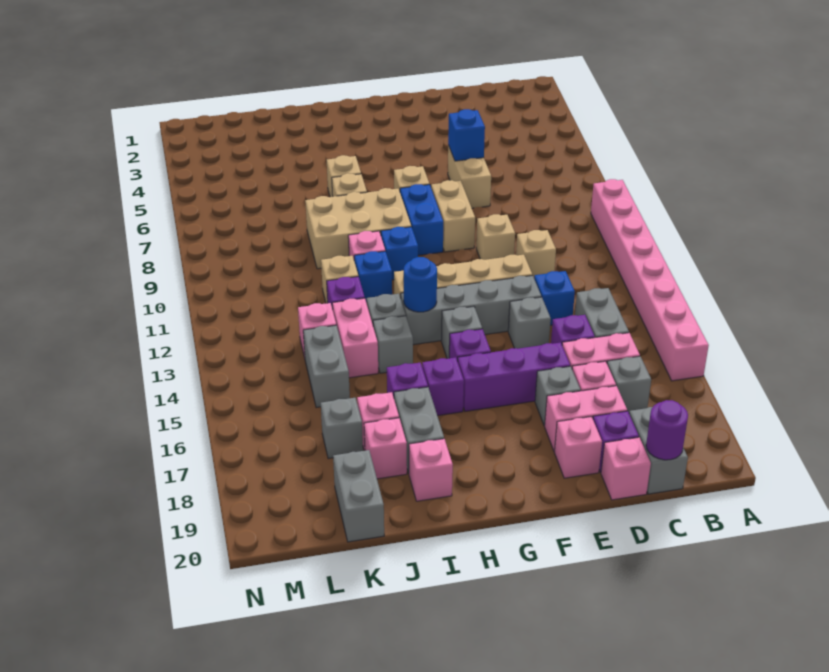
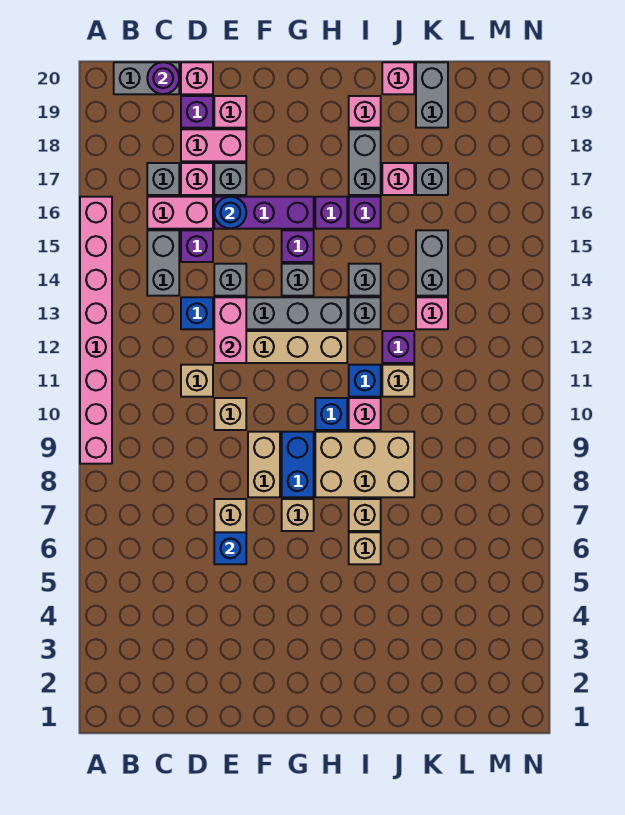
grey brick C19:C20 level 1 -> grey brick B20:C20 level 1
blue round brick H13 level 2 -> blue round brick E16 level 2
pink brick J13:J14 level 1 -> pink brick E12:E13 level 2
pink brick J18 level 1 -> pink brick J20 level 1

